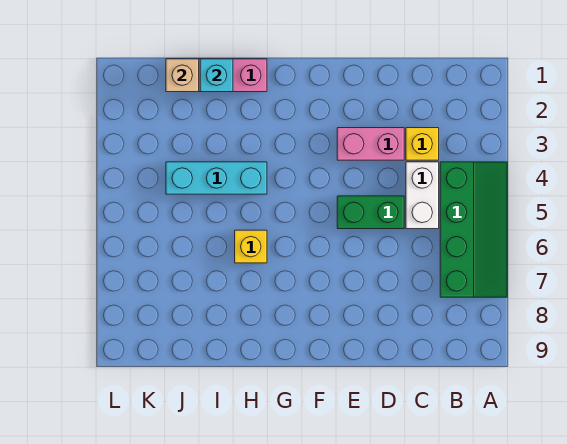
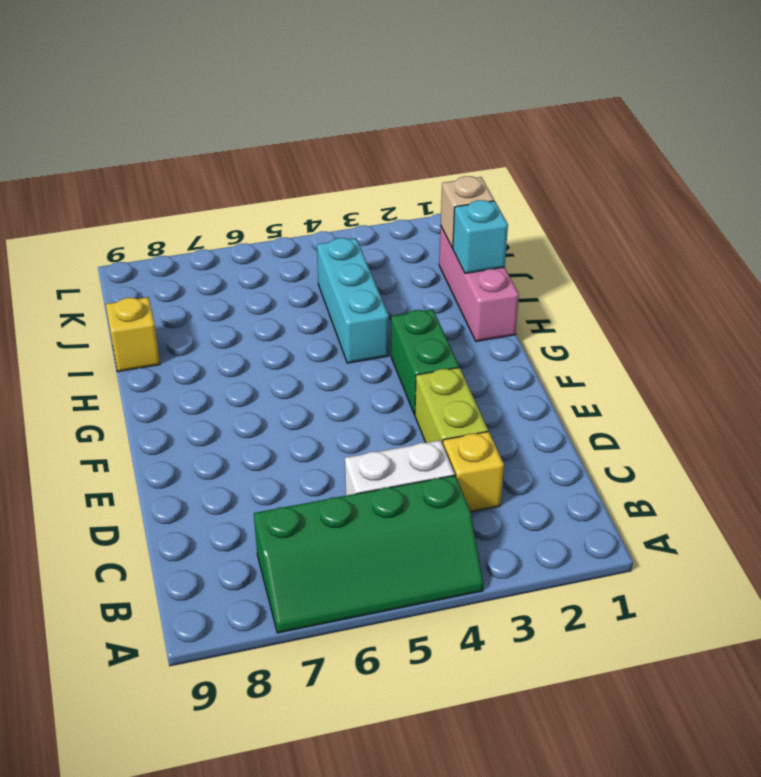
pink brick D3:E3 level 1 -> lime brick D3:E3 level 1
green brick D5:E5 level 1 -> green brick F3:G3 level 1
yellow brick H6 level 1 -> yellow brick I9 level 1

